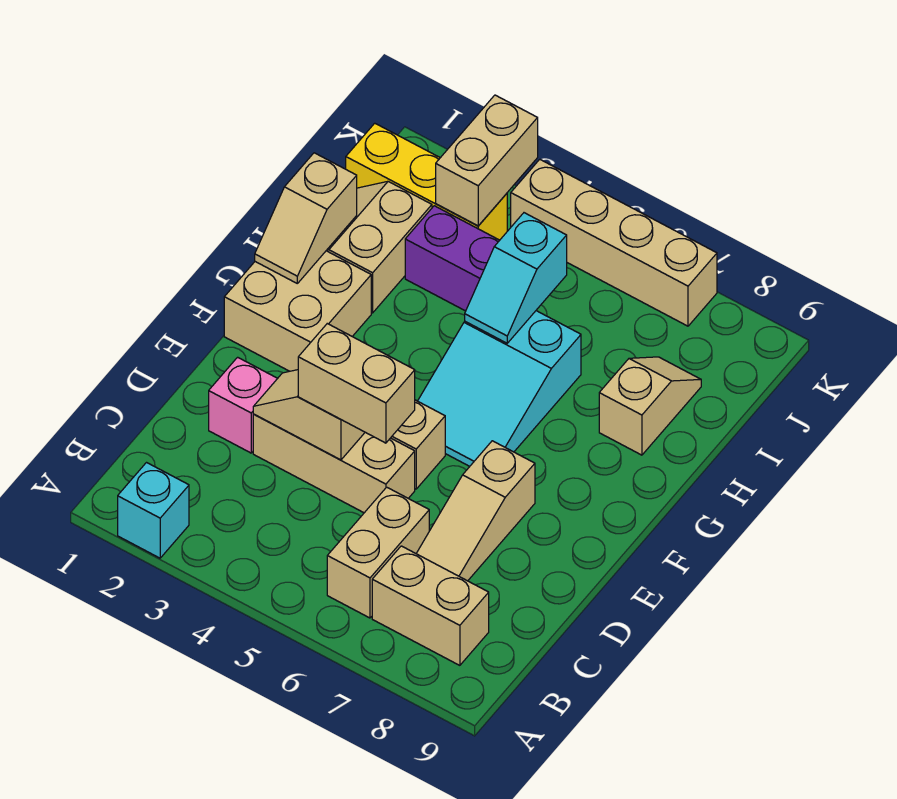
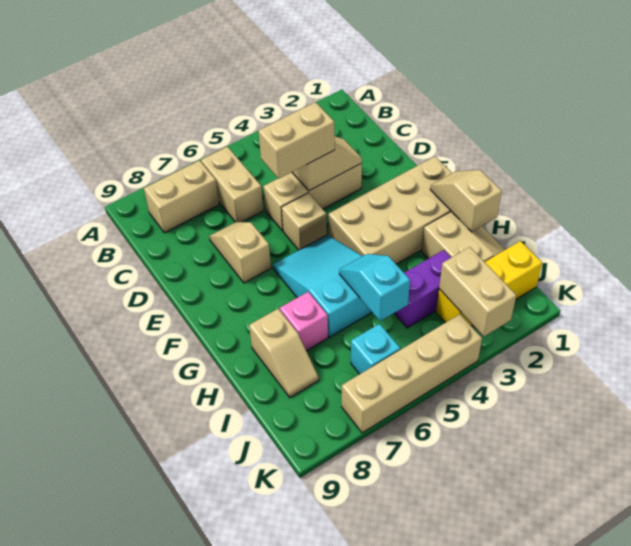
cyan brick A2 level 1 -> cyan brick J6 level 1
tan slope C7:E7 level 1 top E -> tan slope D7:E7 level 1 top E
pink brick D2 level 1 -> pink brick H7 level 1
tan brick F1:G2 level 1 -> tan brick F1:G4 level 1

